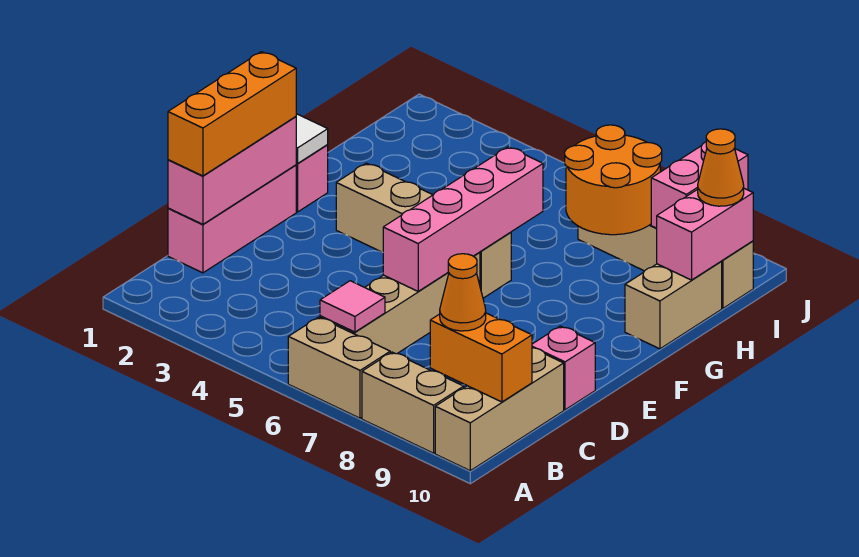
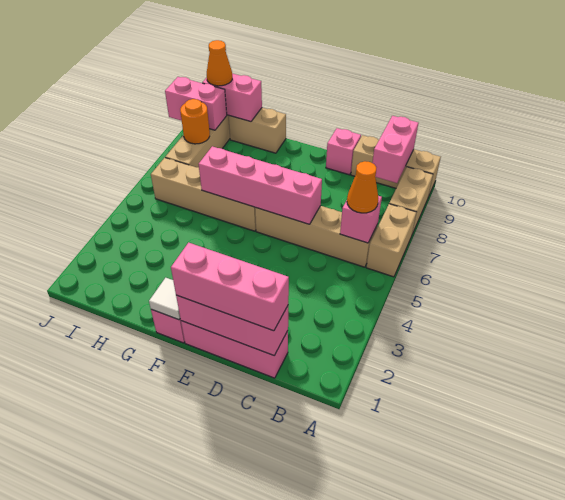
pink tile B6 level 2 -> pink brick B6 level 2
orange brick B9:B10 level 2 -> pink brick B9:B10 level 2
orange cone B9 level 3 -> orange cone B6 level 3
orange brick C1:E1 level 3 -> pink brick C1:E1 level 3
tan brick F3:F6 level 1 -> tan brick F6:I6 level 1
orange round brick H7:I8 level 2 -> orange round brick I8 level 2

